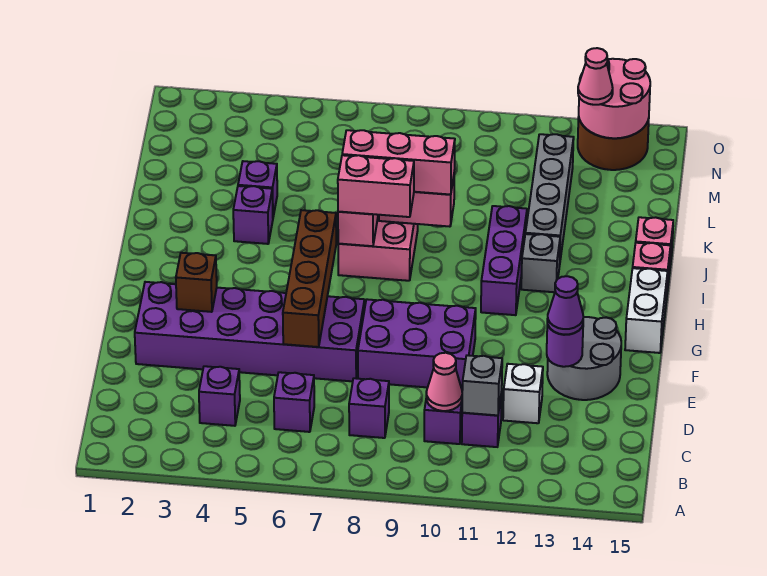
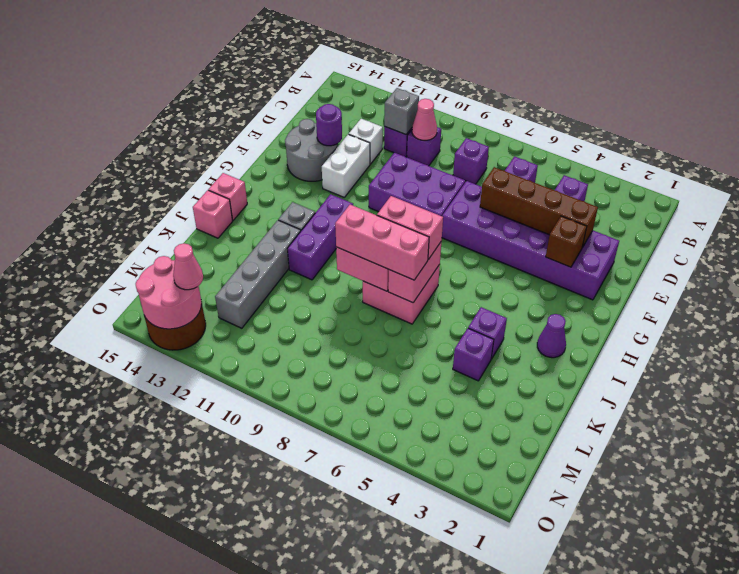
brown brick E6:H6 level 2 -> brown brick E3:E6 level 2
purple cone E13 level 3 -> purple cone I2 level 1
white brick G15:H15 level 1 -> white brick E12:F12 level 1

